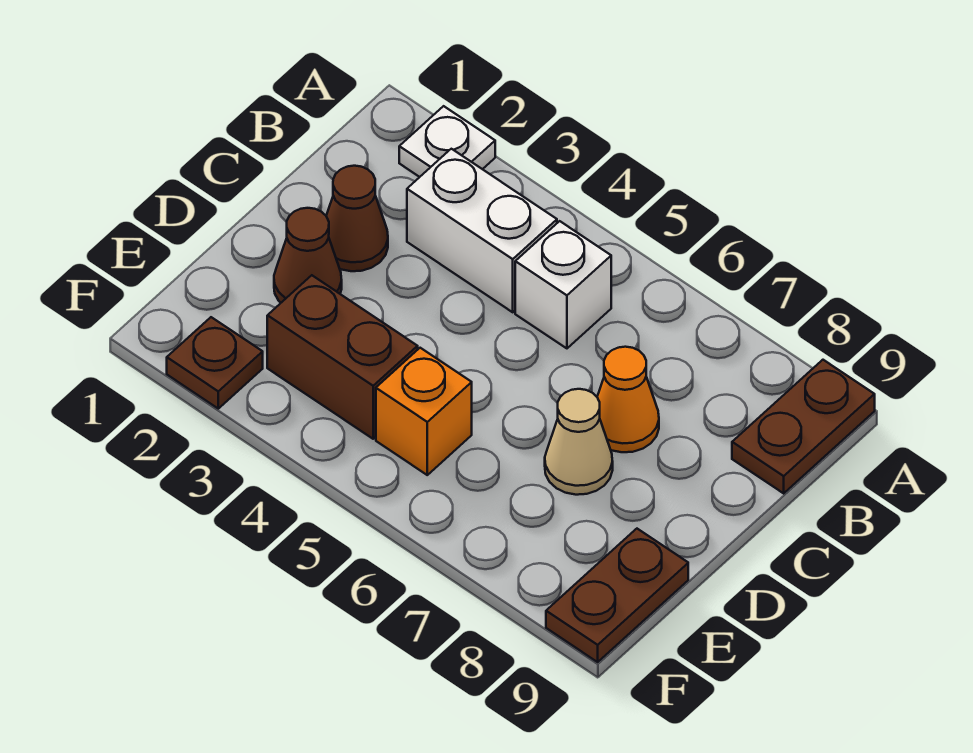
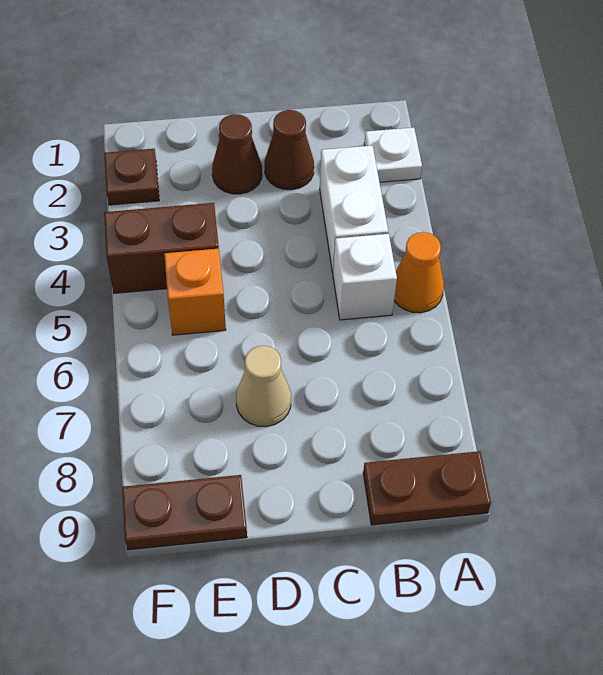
orange cone C7 level 1 -> orange cone A5 level 1
brown brick E3:E4 level 1 -> brown brick E4:F4 level 1

